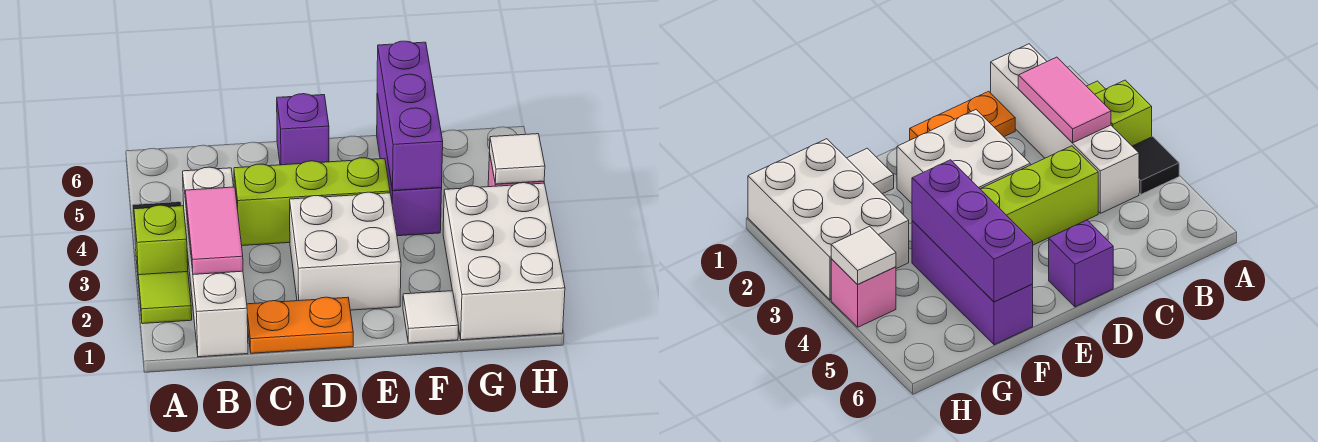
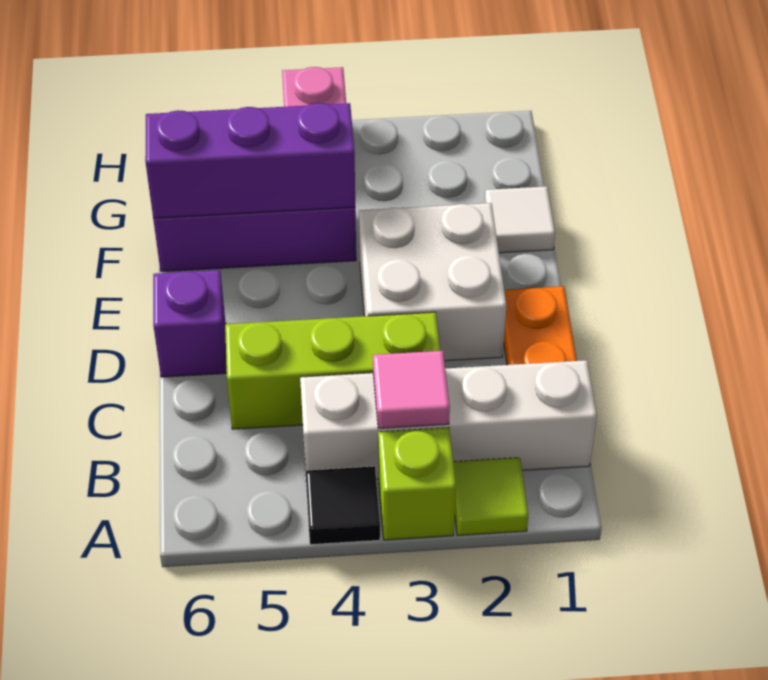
pink tile B2:B3 level 2 -> pink tile B3 level 2
lime brick C4:E4 level 1 -> lime brick C3:C5 level 1
white brick G1:H3 level 1 -> none
white tile H4 level 2 -> none

